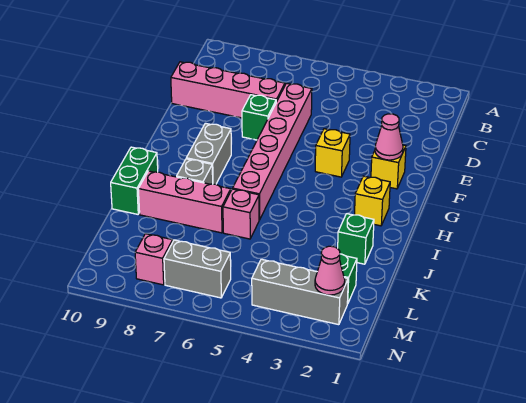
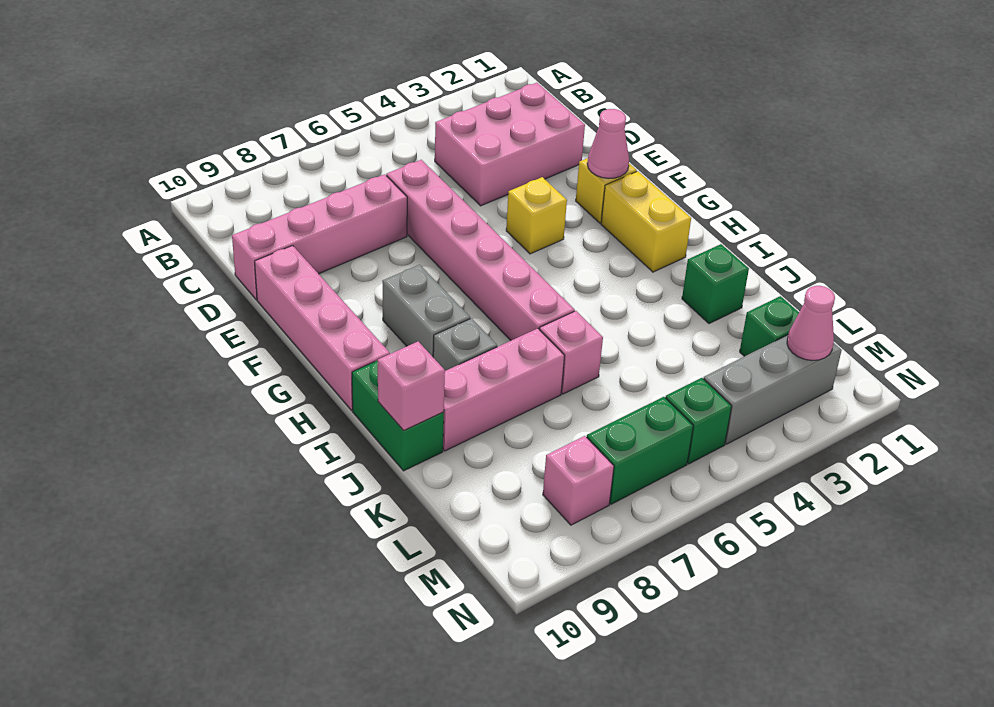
none -> pink brick C2:D4 level 1
green brick E7 level 1 -> green brick M5 level 1
none -> pink brick E10:H10 level 1
yellow brick H2 level 1 -> yellow brick G2:H2 level 1
none -> pink brick J10 level 2
grey brick M6:M7 level 1 -> green brick M6:M7 level 1

